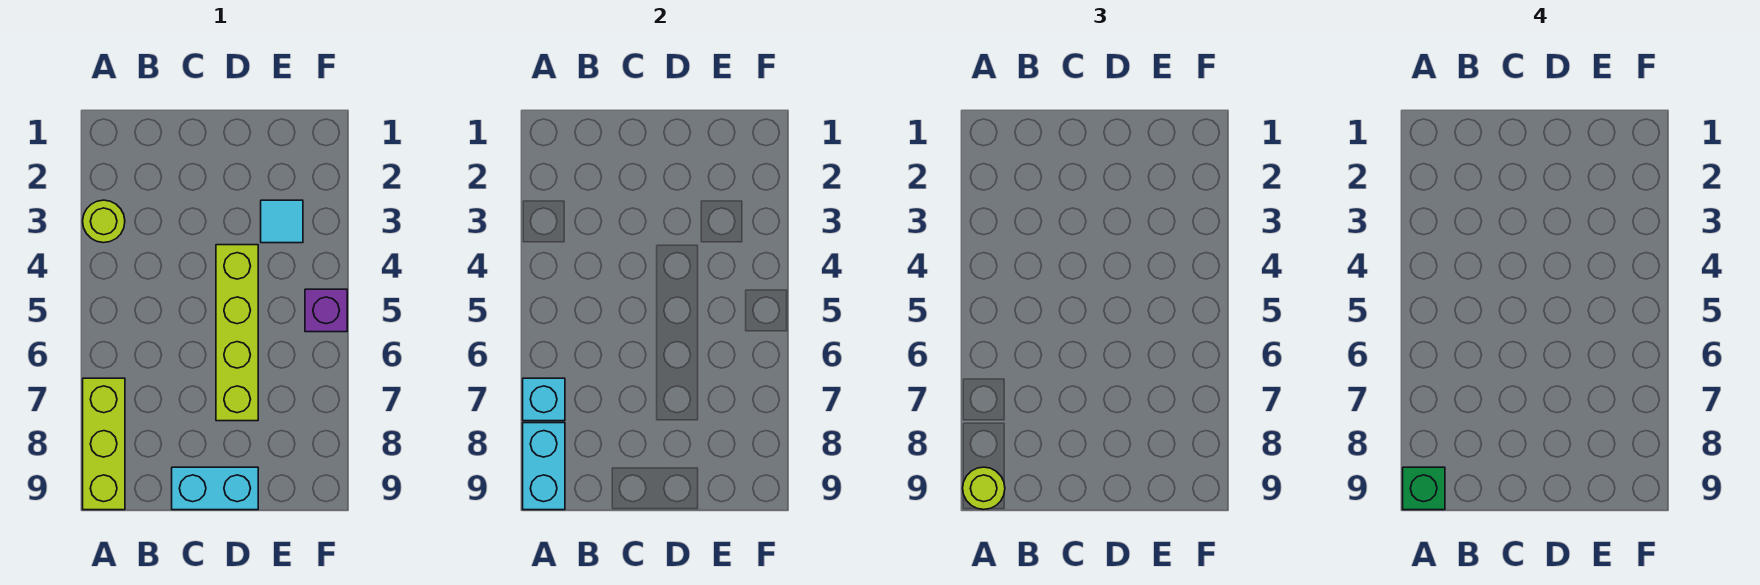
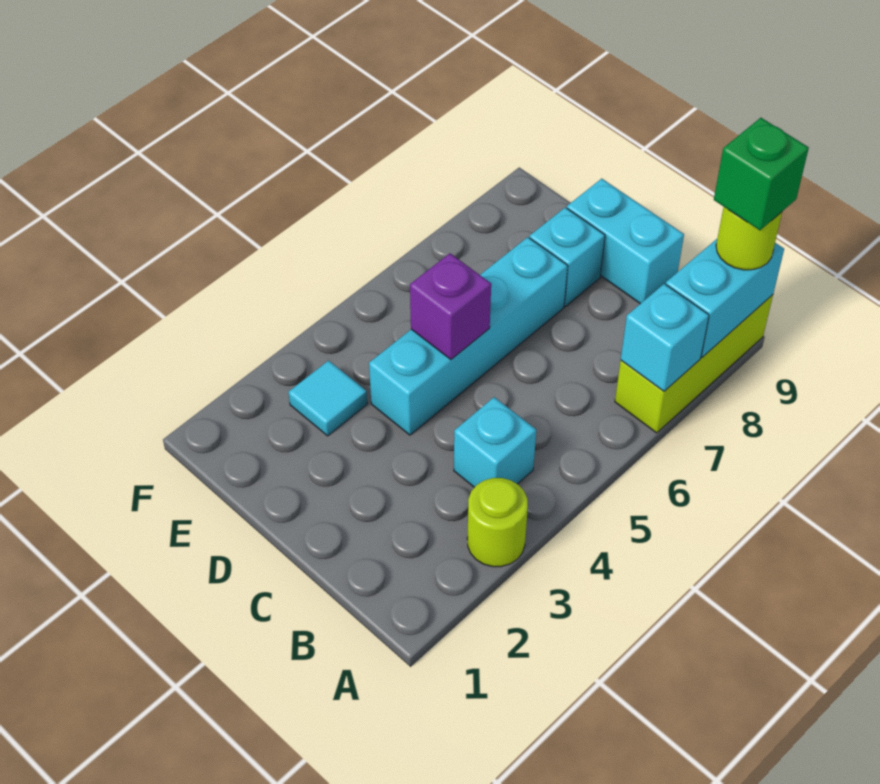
none -> cyan brick B4 level 1
lime brick D4:D7 level 1 -> cyan brick D4:D7 level 1
none -> cyan brick D8 level 1
purple brick F5 level 1 -> purple brick D5 level 2

